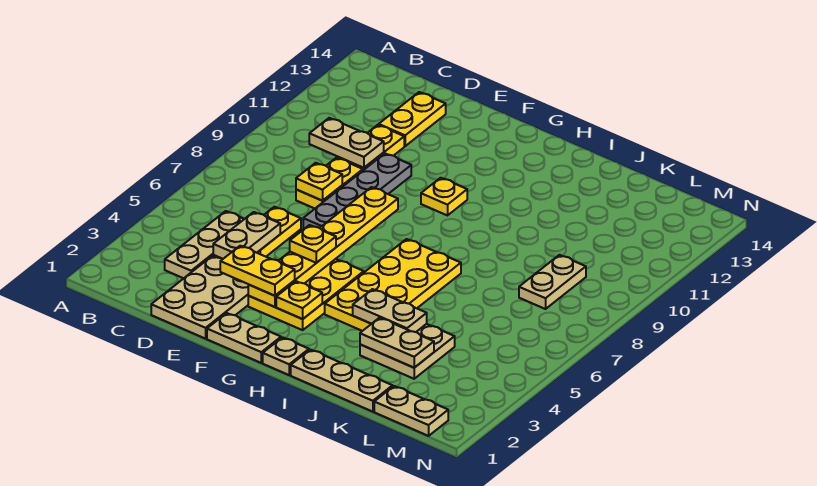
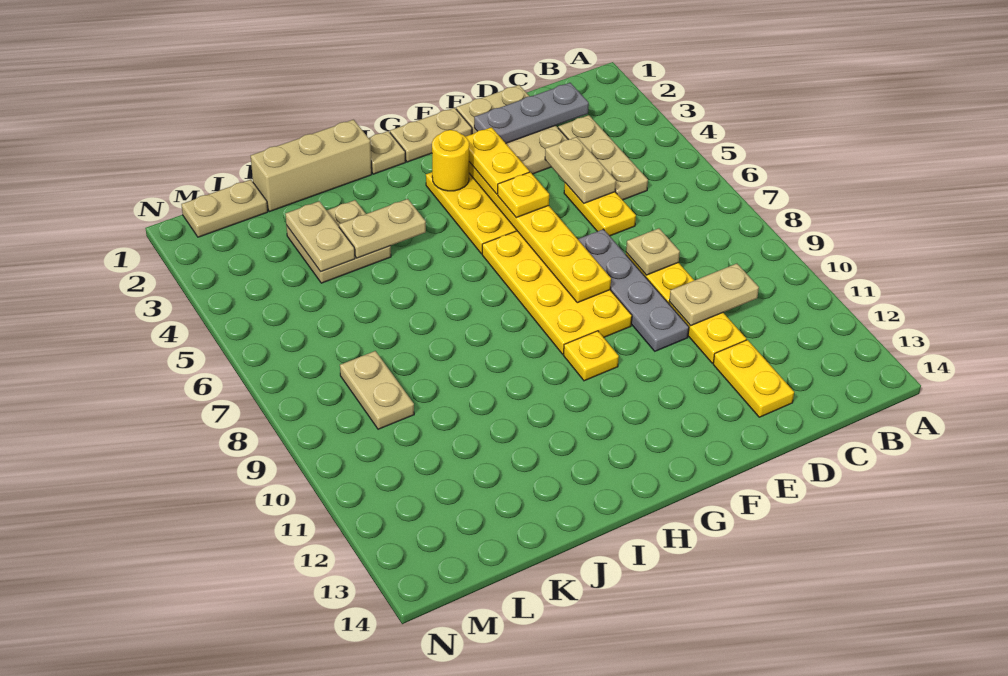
none -> grey plate C2:E2 level 2
yellow plate D8 level 2 -> tan plate D8 level 2
yellow plate E3:F3 level 3 -> yellow plate F3:F4 level 3
yellow plate G3 level 2 -> yellow round brick G3 level 2
yellow plate H4:I7 level 1 -> yellow plate F6:G9 level 1
tan plate I1:K1 level 1 -> tan brick I1:K1 level 1
tan plate J3:K3 level 2 -> tan plate K3:K4 level 2

